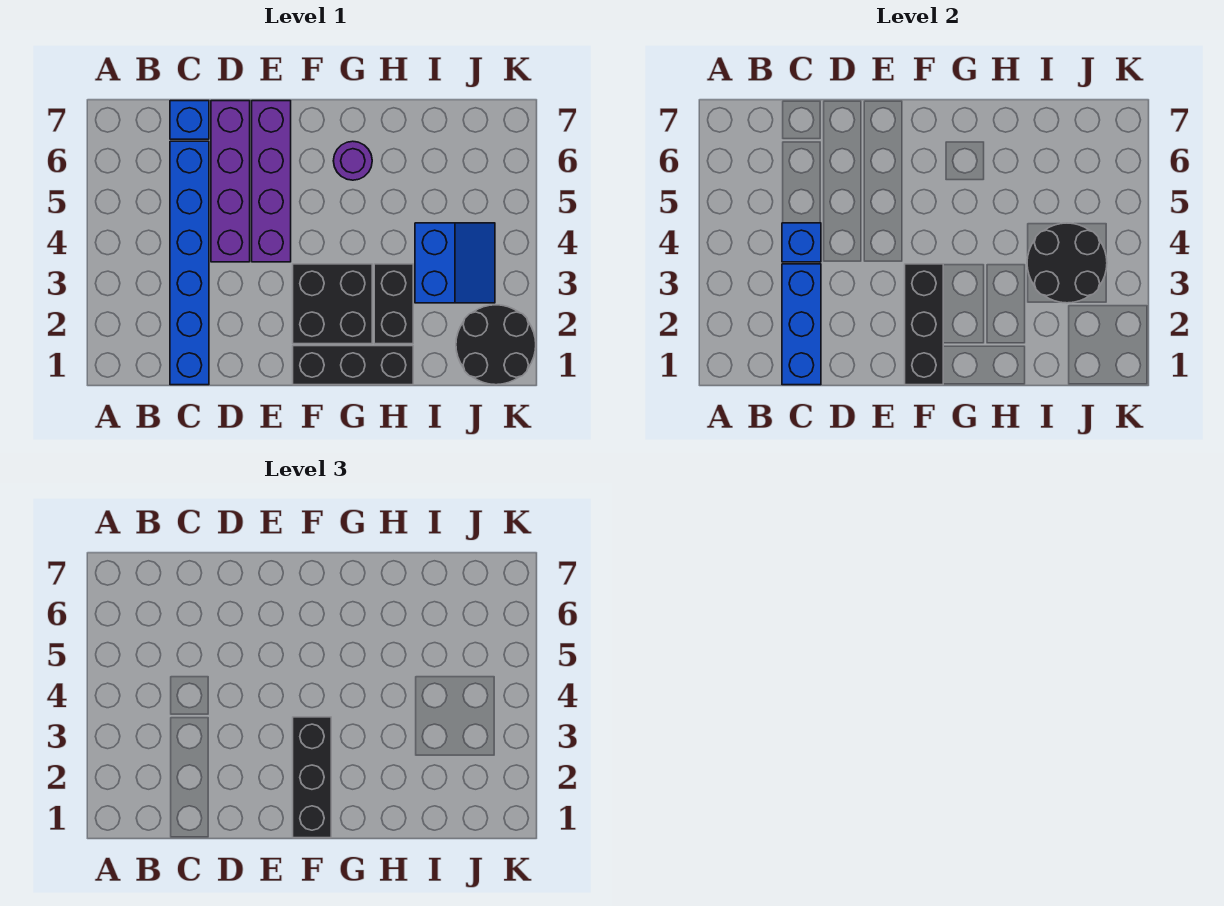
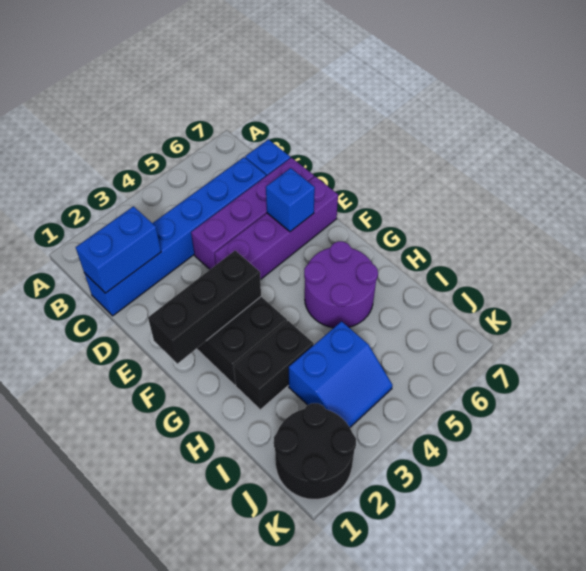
blue brick C1:C3 level 2 -> blue brick C1:C2 level 2
blue brick C4 level 2 -> blue brick E6 level 2
black brick F1:H1 level 1 -> none
black brick F1:F3 level 3 -> none
purple round brick G6 level 1 -> purple round brick G5:H6 level 1
black round brick I3:J4 level 2 -> none

